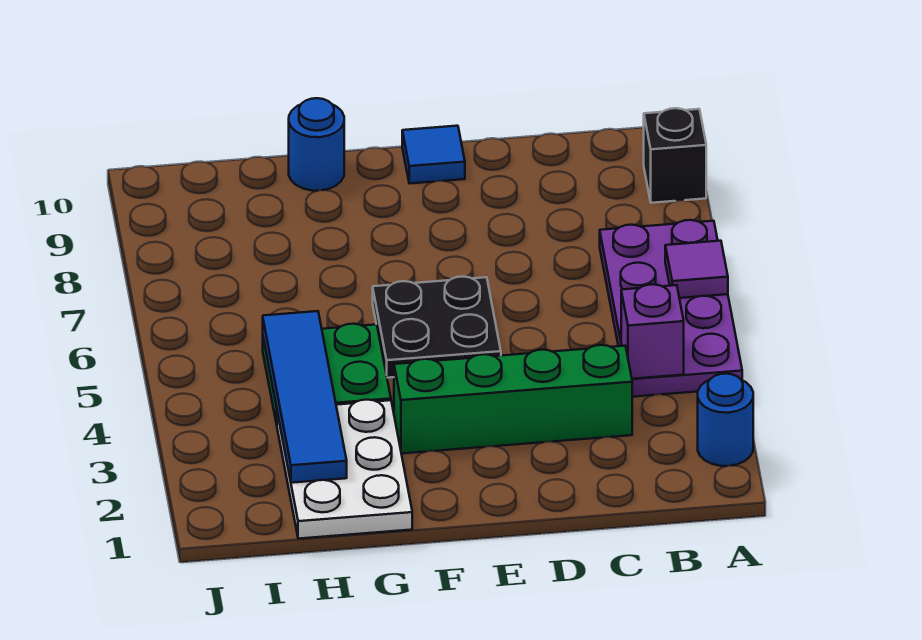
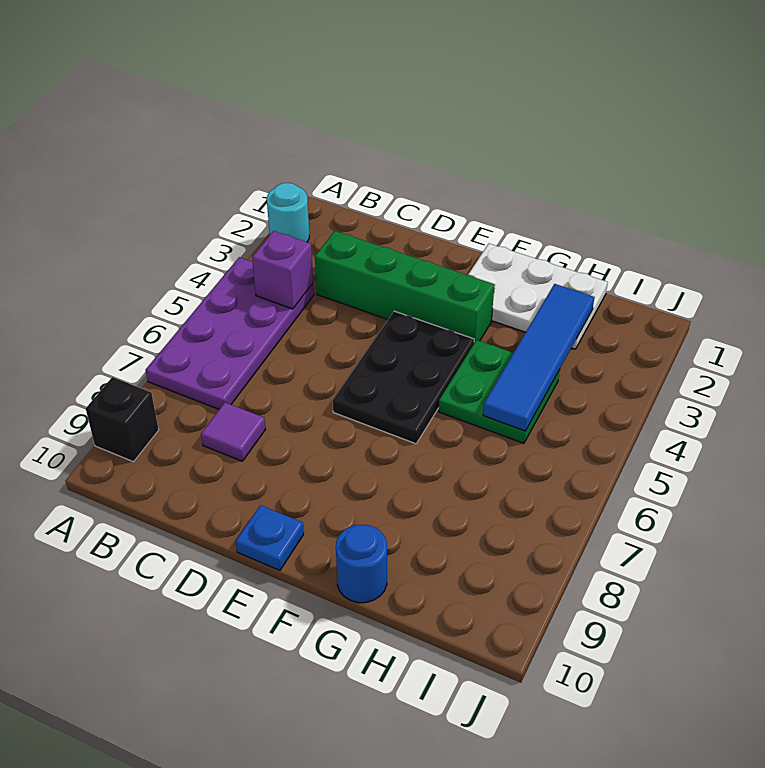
blue round brick A2 level 1 -> cyan round brick A2 level 1
purple tile A6 level 2 -> purple tile C8 level 1
black plate E5:F6 level 1 -> black plate E4:F6 level 1
blue tile E10 level 1 -> blue plate E10 level 1
white plate G1:H3 level 1 -> white plate F1:H2 level 1

